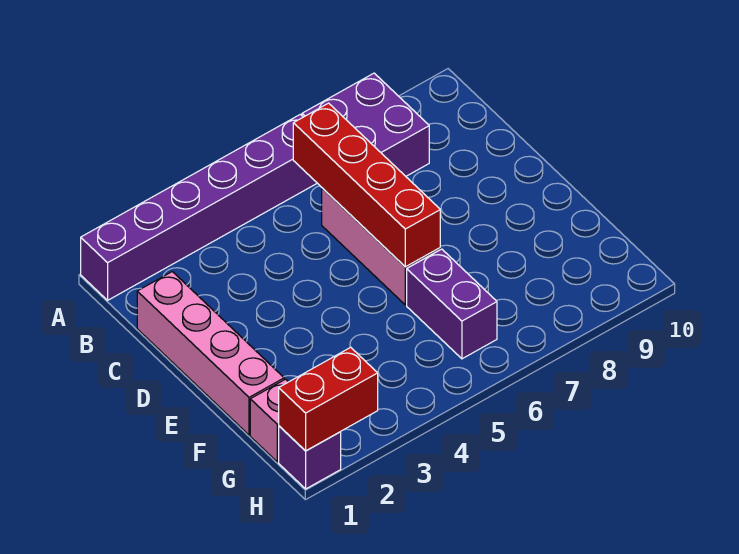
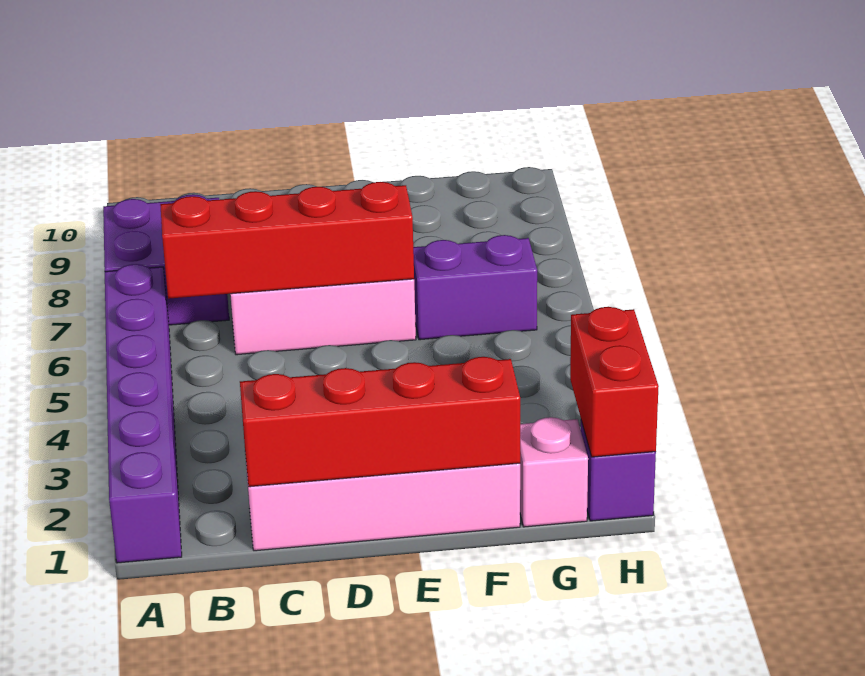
none -> red brick C1:F1 level 2

